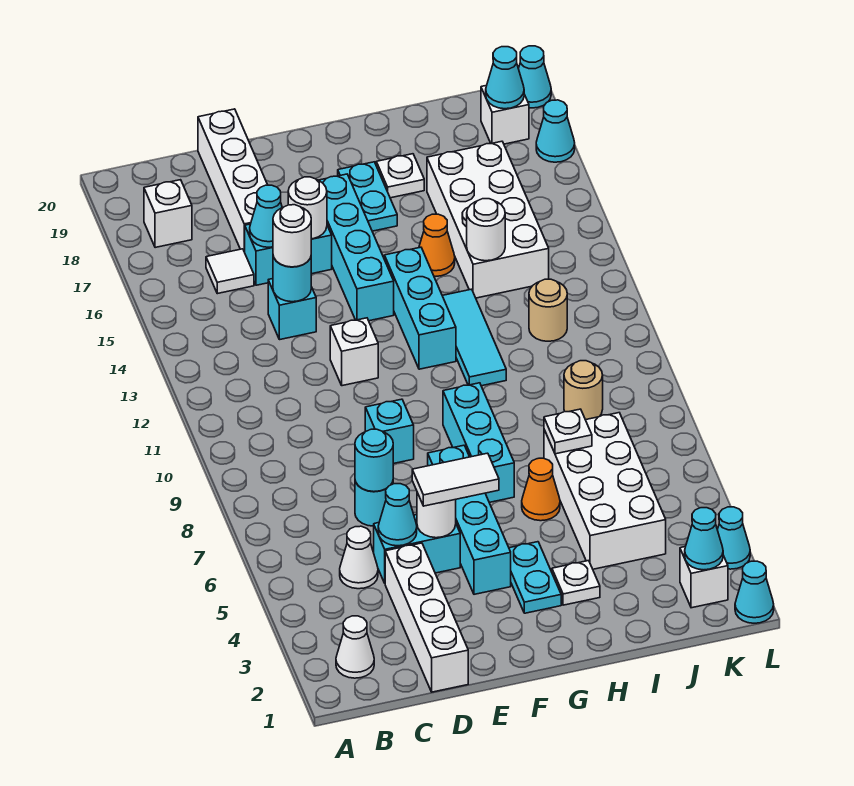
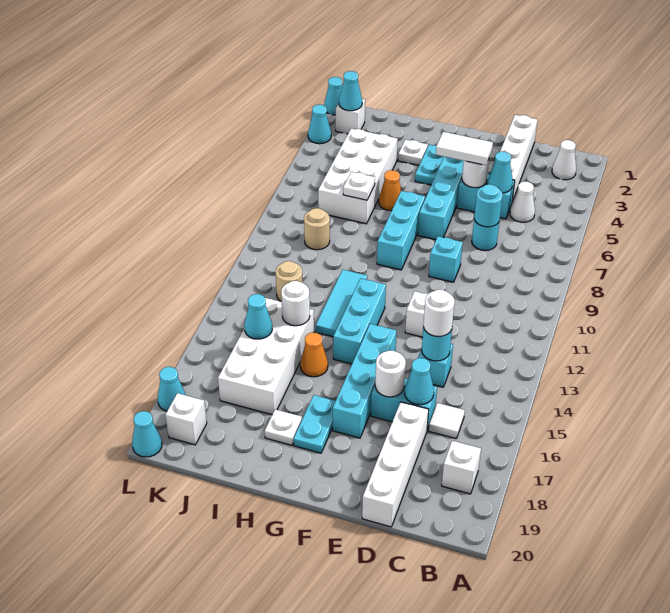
cyan cone K19 level 2 -> cyan cone J15 level 2

